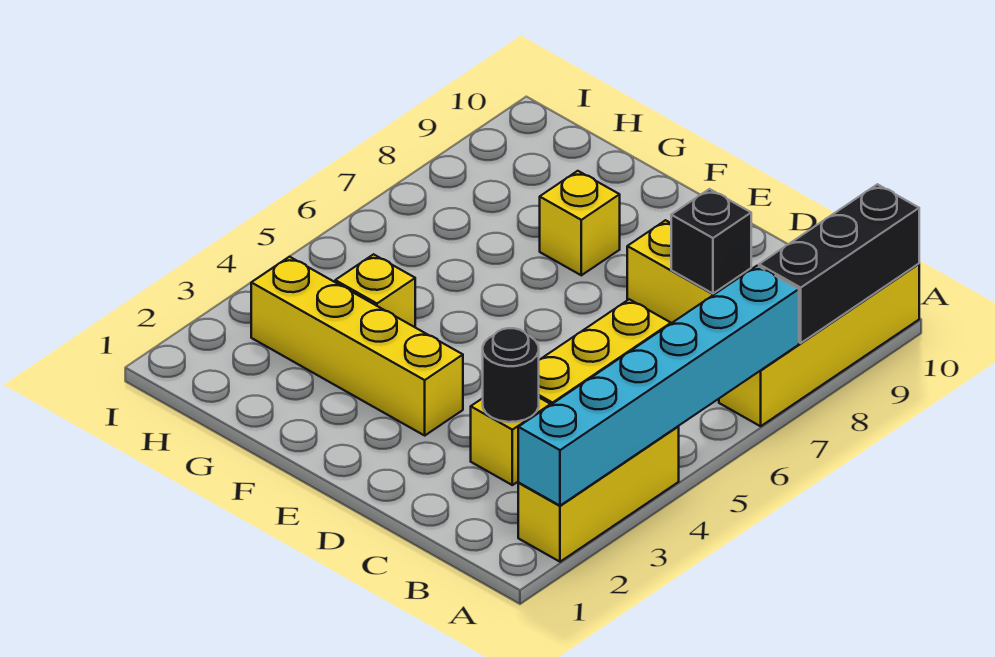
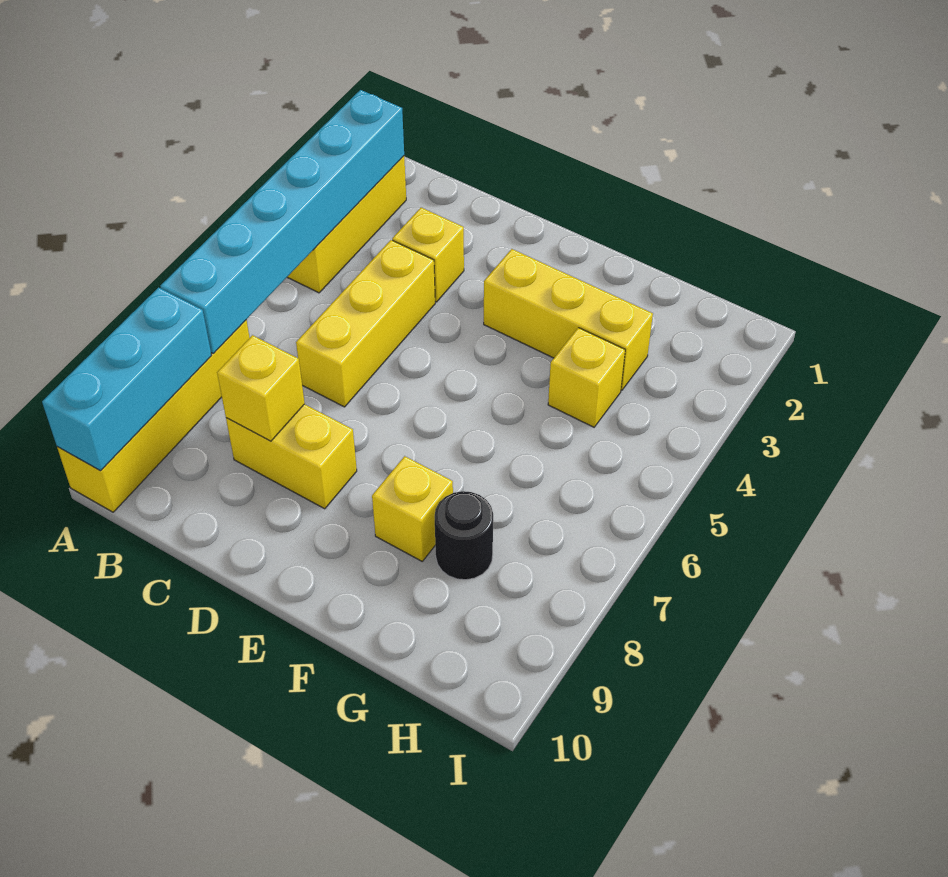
black brick A8:A10 level 2 -> cyan brick A8:A10 level 2
black round brick C3 level 2 -> black round brick G8 level 1
black brick C8 level 2 -> yellow brick C8 level 2
yellow brick E3:H3 level 1 -> yellow brick E3:G3 level 1

